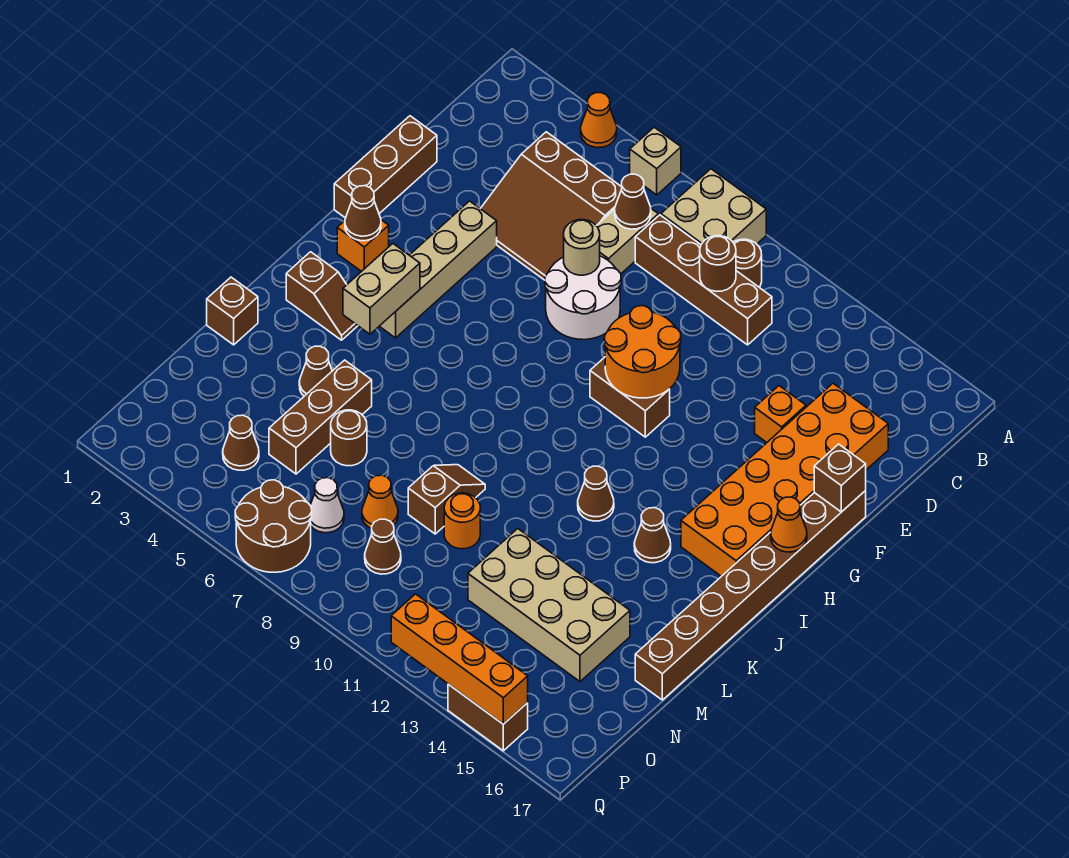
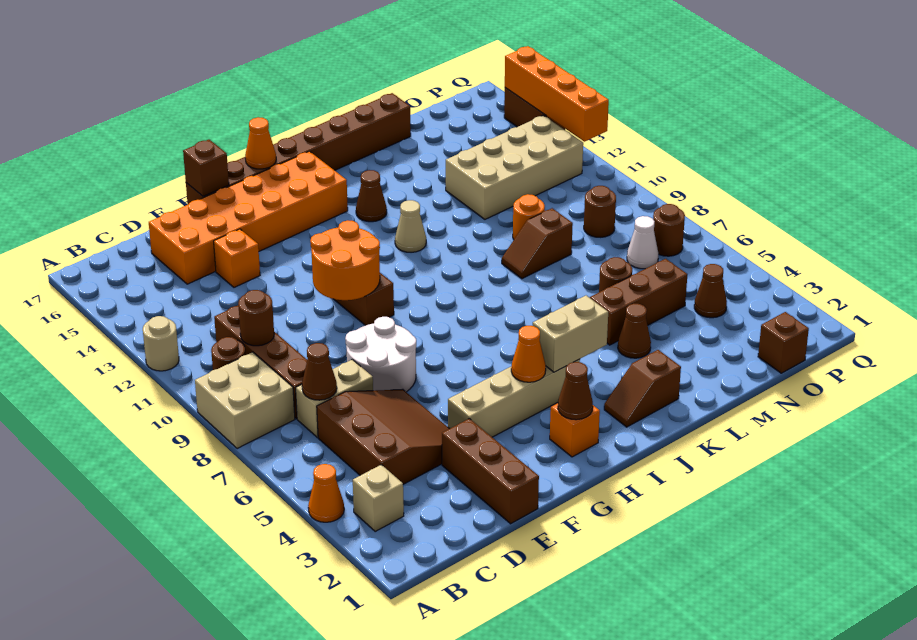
tan brick A6 level 1 -> tan brick B3 level 1
brown brick E1:G1 level 1 -> brown brick E1:E3 level 1
tan round brick E7 level 2 -> tan round brick A12 level 1
brown slope J2:J3 level 1 top 2 -> brown slope J2:K2 level 1 top K
brown cone J12 level 1 -> tan cone J12 level 1
brown brick L1 level 1 -> brown brick O1 level 1
tan brick M12:N15 level 1 -> tan brick M12:P13 level 1
orange cone N8 level 1 -> orange cone H4 level 2
brown cone O9 level 1 -> brown round brick O9 level 1
brown round brick P6:Q7 level 1 -> brown round brick P7 level 1

